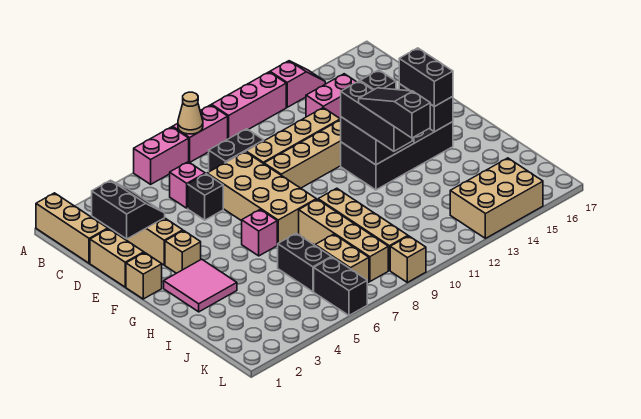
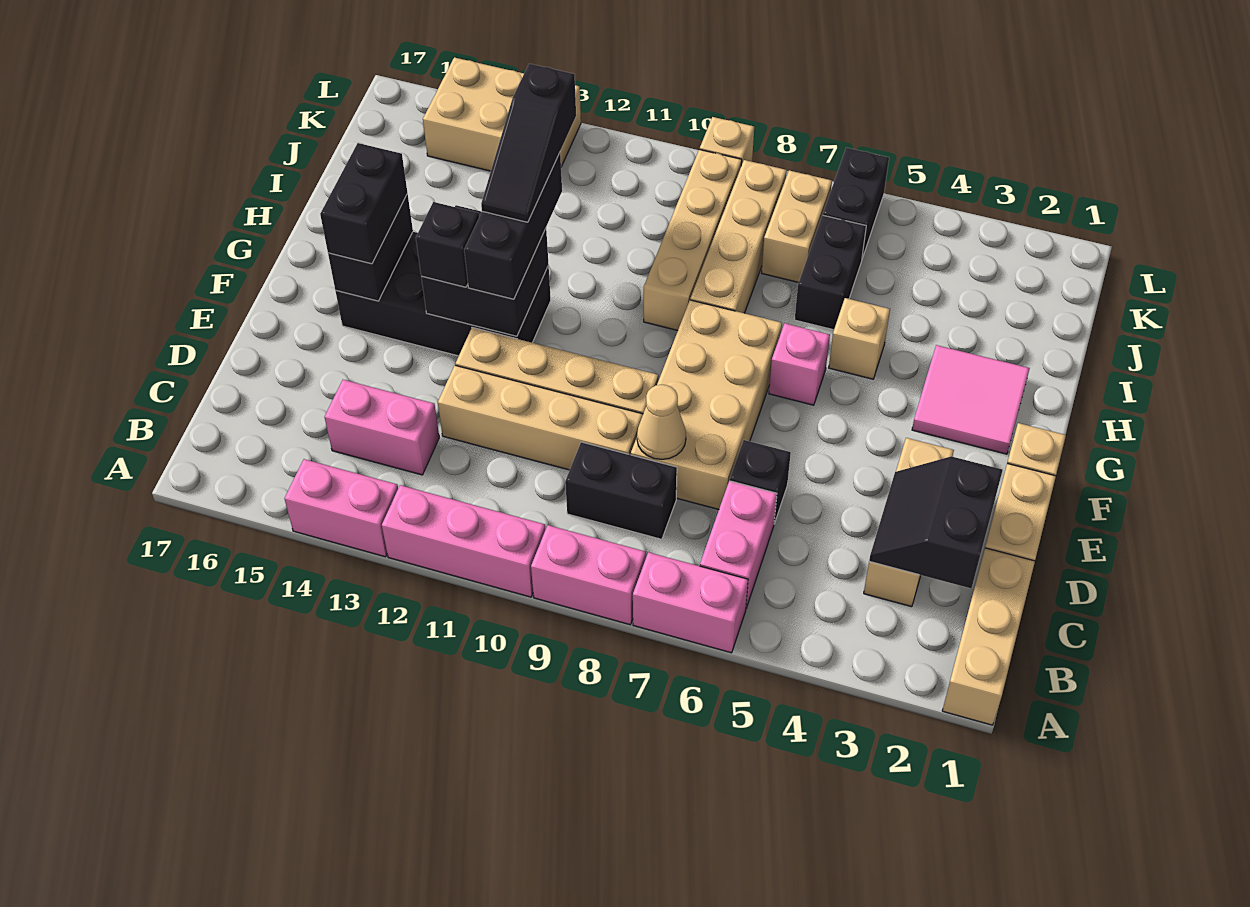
tan cone A8 level 2 -> tan cone D8 level 2
pink slope A13:A14 level 1 top 13 -> pink brick A13:A14 level 1
pink brick C6 level 1 -> pink brick B6:C6 level 1
tan brick F3 level 1 -> tan brick H5 level 1

